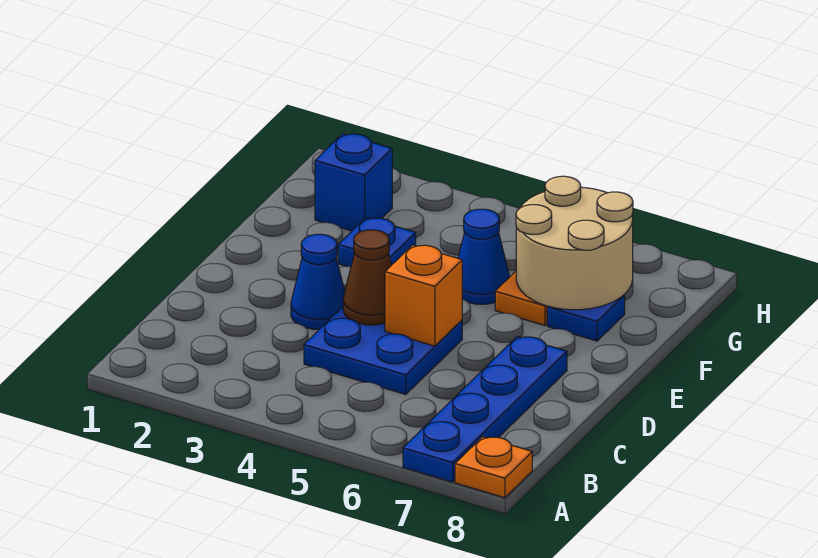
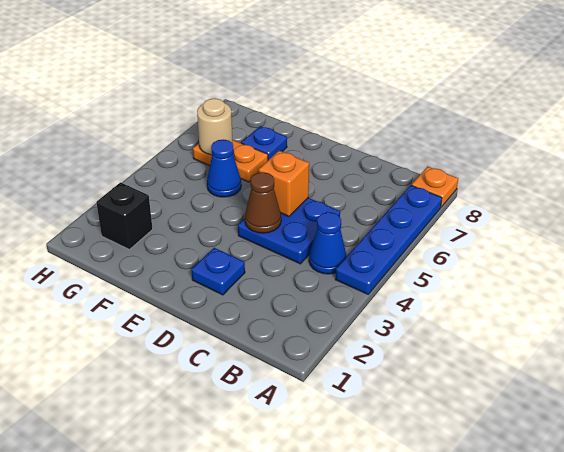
blue plate A7:D7 level 1 -> blue plate A4:A7 level 1
blue cone D3 level 1 -> blue cone B4 level 1
blue plate F3 level 1 -> blue plate D2 level 1
tan round brick F6:G7 level 2 -> tan round brick G6 level 2
blue brick G2 level 1 -> black brick G2 level 1

